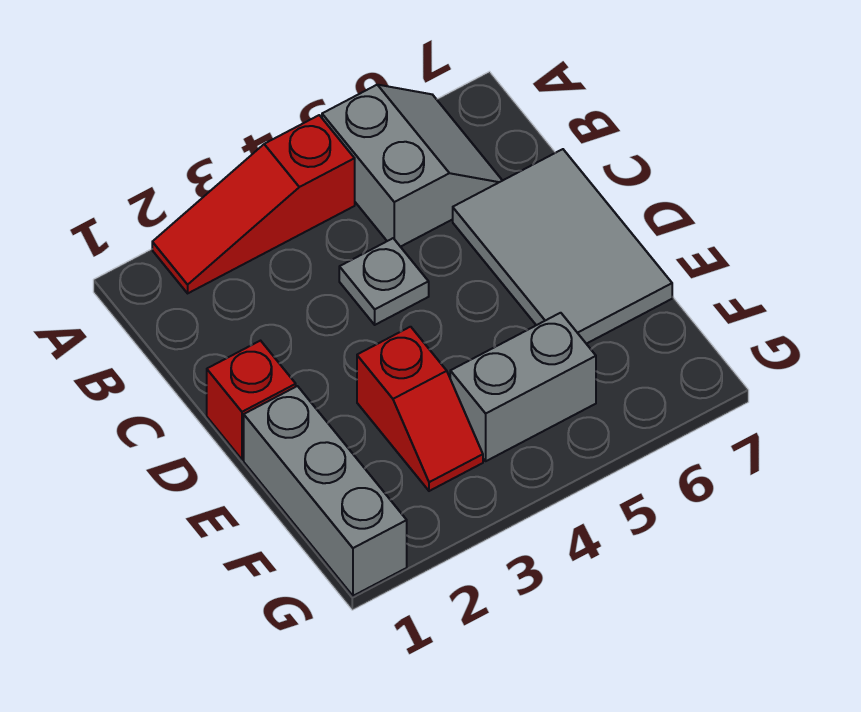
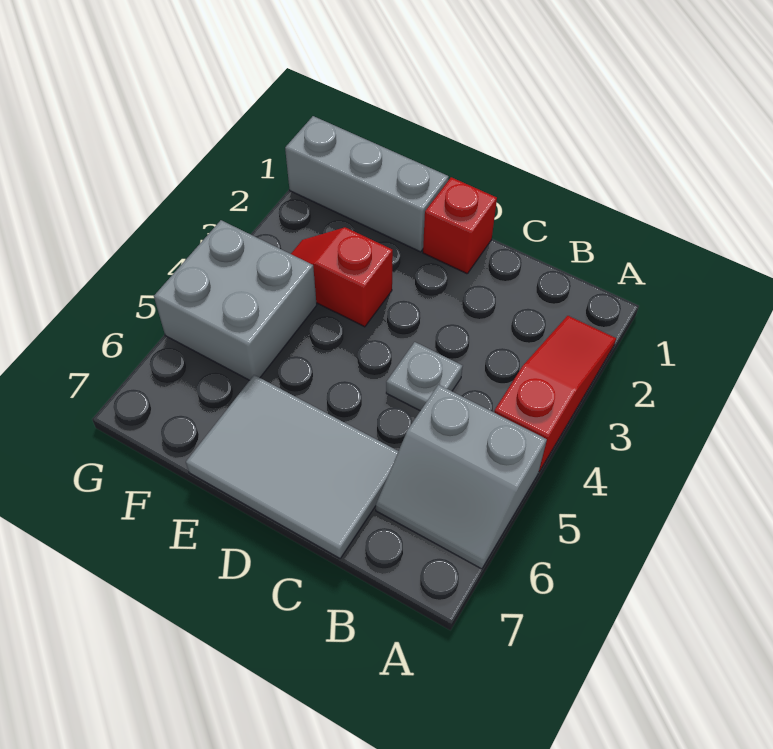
grey brick F4:F5 level 1 -> grey brick F4:G5 level 1

